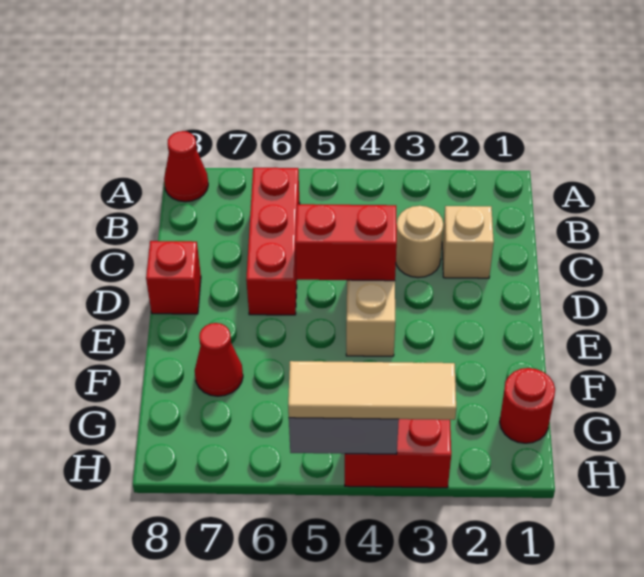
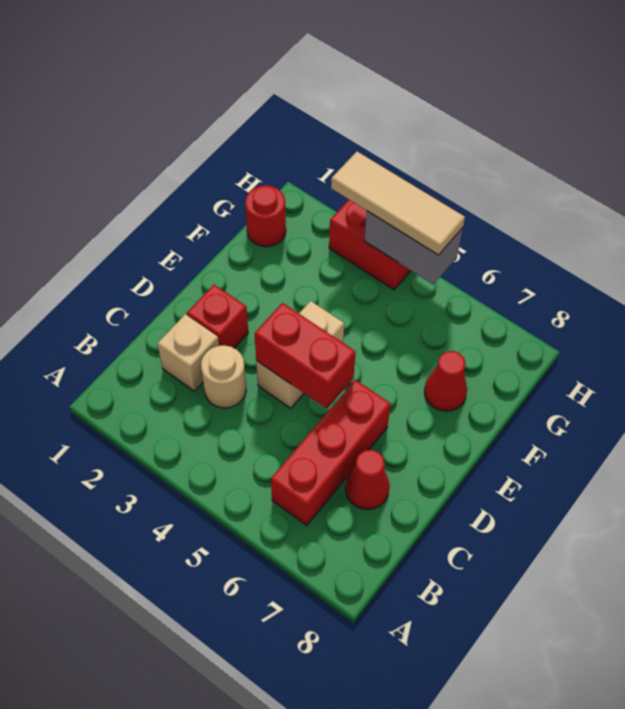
red cone A8 level 1 -> red cone C7 level 1
red brick D8 level 1 -> red brick D2 level 1

